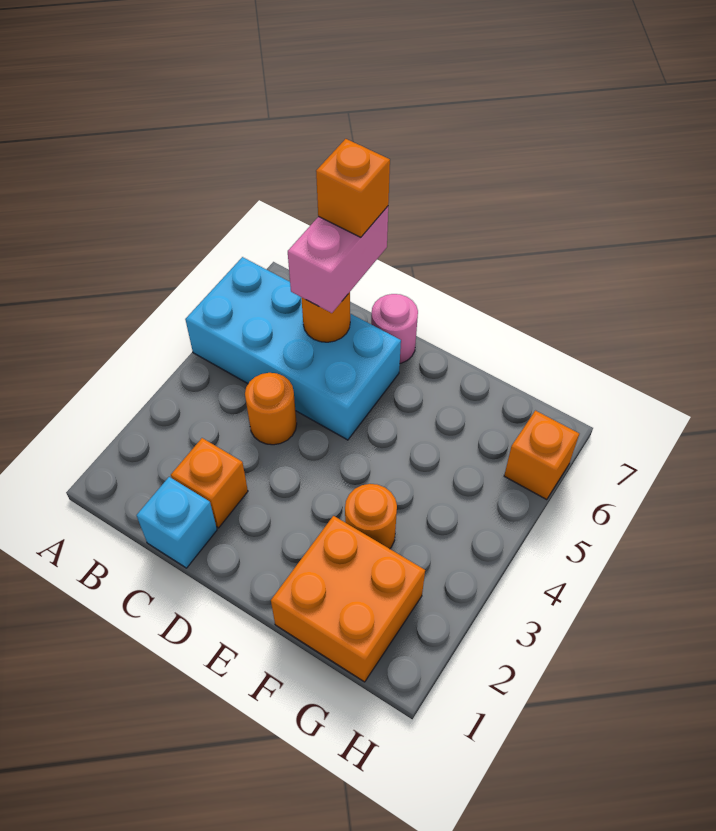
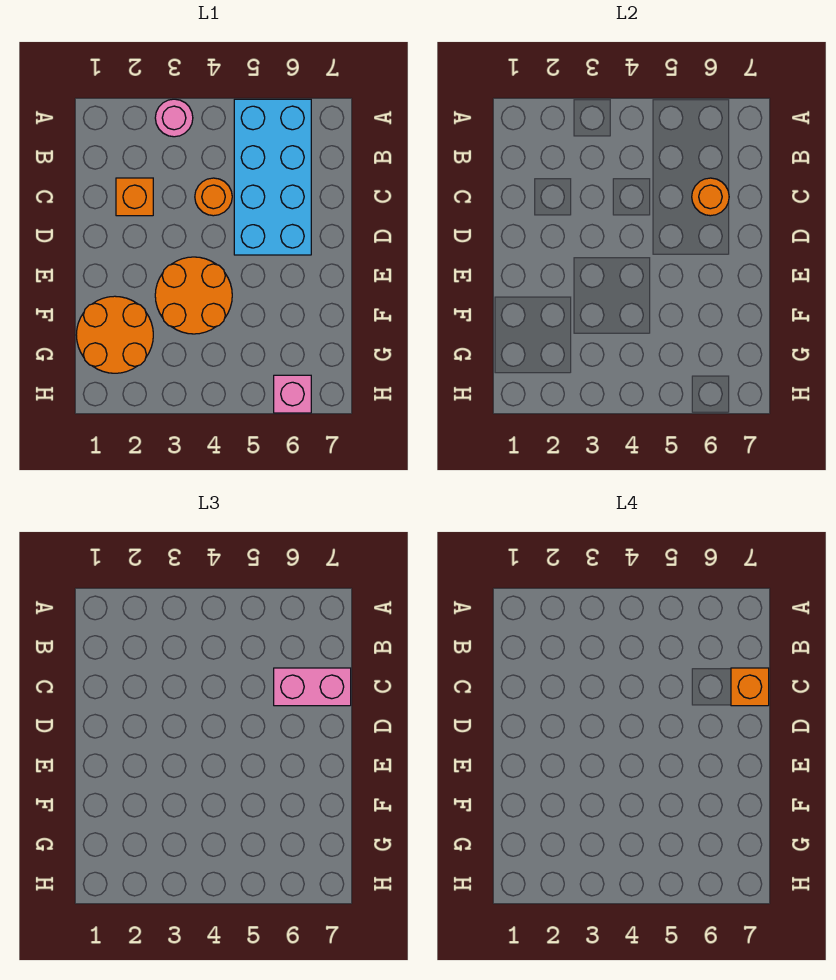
cyan brick C1 level 1 -> none
pink round brick D7 level 1 -> pink round brick A3 level 1
orange brick F1:G2 level 1 -> orange round brick F1:G2 level 1
orange round brick F3 level 1 -> orange round brick E3:F4 level 1
orange brick H6 level 1 -> pink brick H6 level 1

